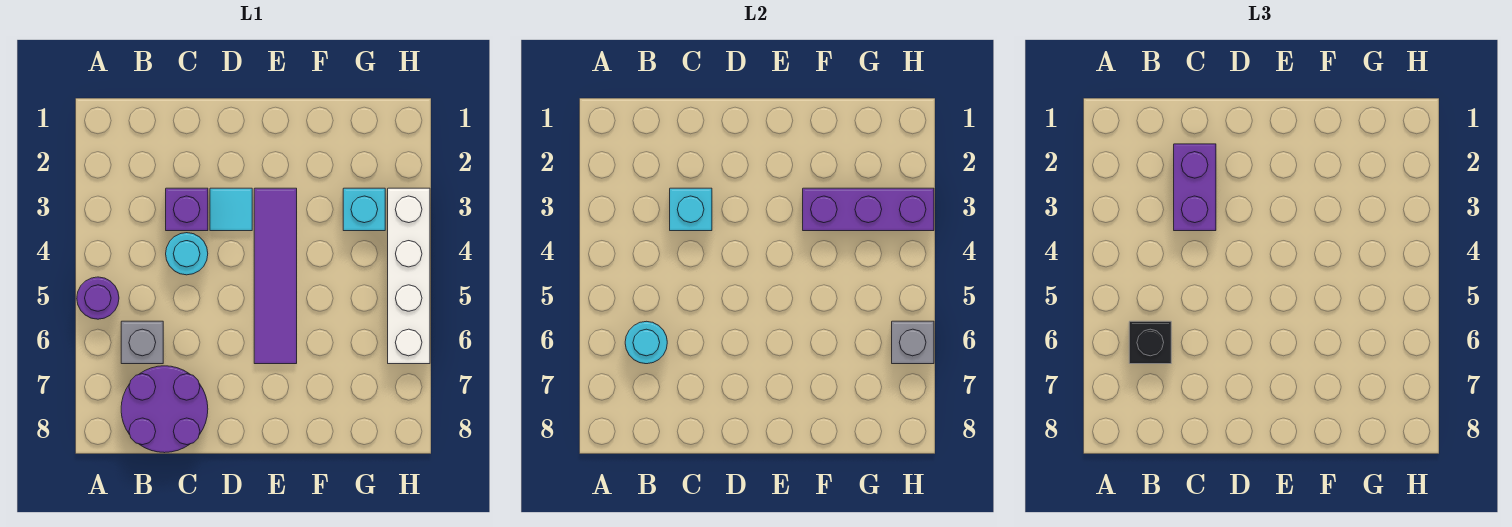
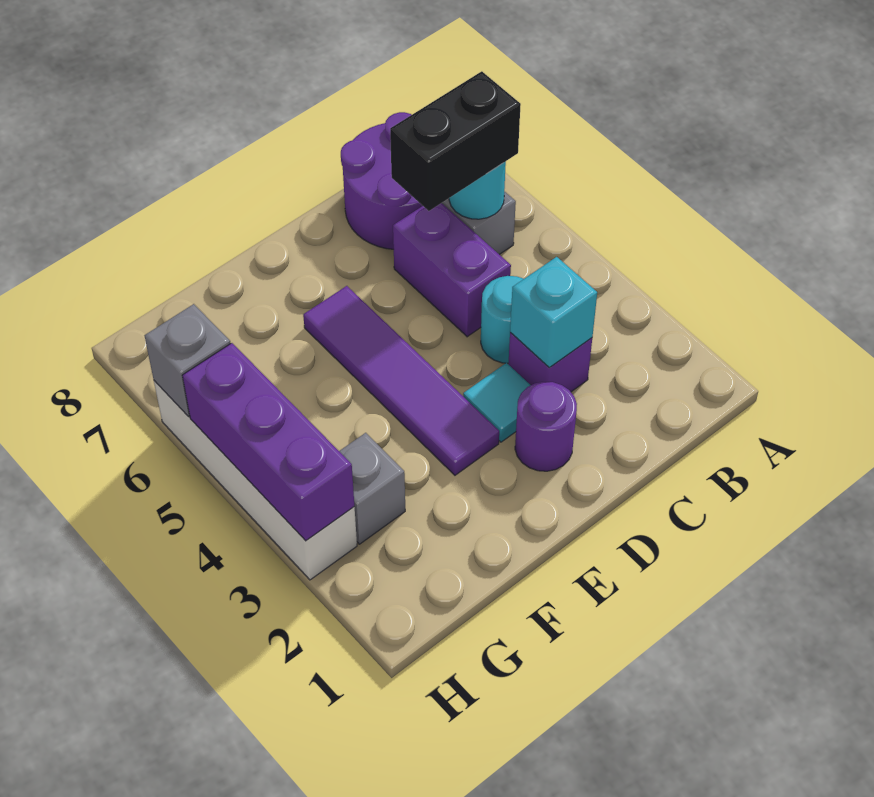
purple round brick A5 level 1 -> purple round brick D2 level 1
black brick B6 level 3 -> black brick B6:C6 level 3
purple brick C2:C3 level 3 -> purple brick C5:C6 level 1
purple brick F3:H3 level 2 -> purple brick H3:H5 level 2
cyan brick G3 level 1 -> grey brick G3 level 1

